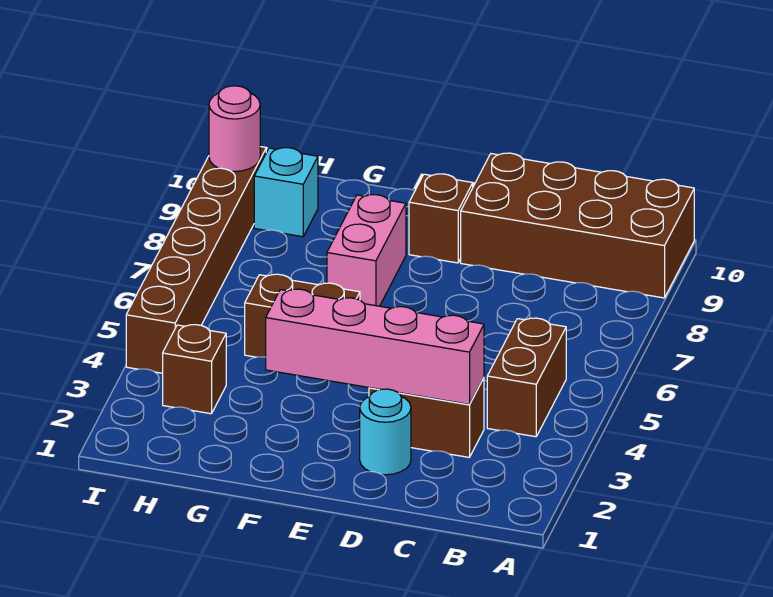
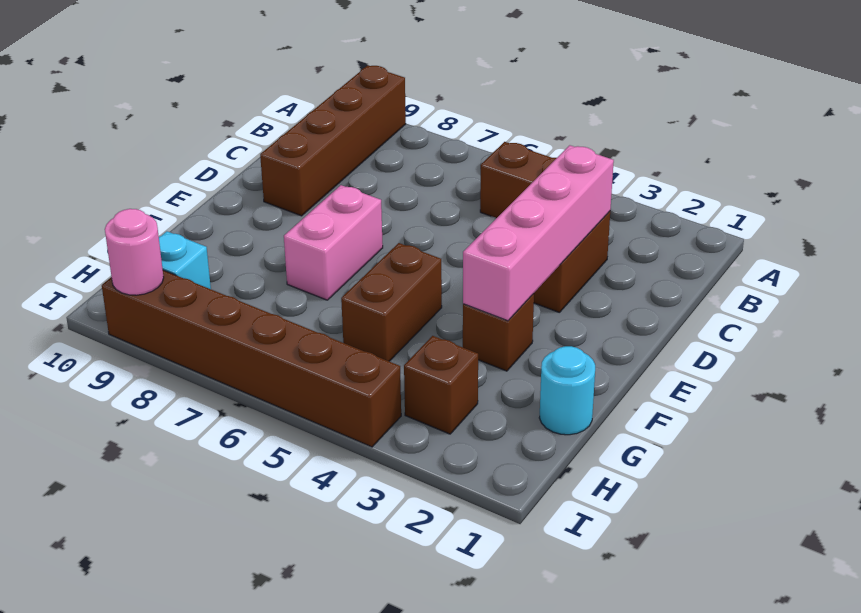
brown brick A9:D10 level 1 -> brown brick A9:D9 level 1
cyan round brick D2 level 1 -> cyan round brick G1 level 1
brown brick E9 level 1 -> brown brick F3 level 1
pink brick F7:F8 level 1 -> pink brick E7:F7 level 1

